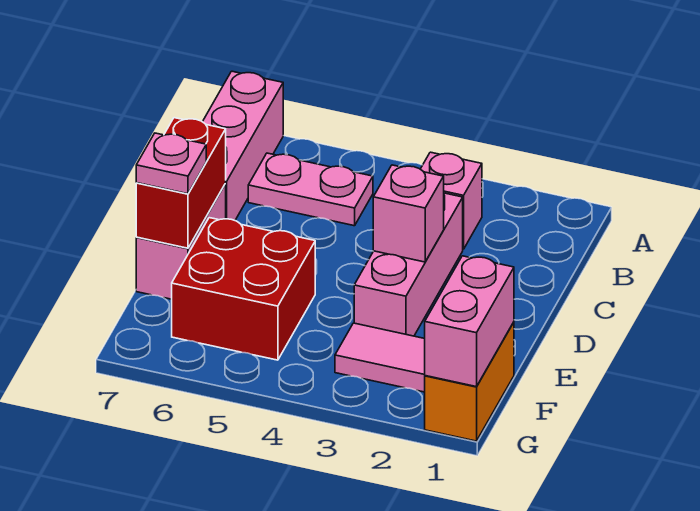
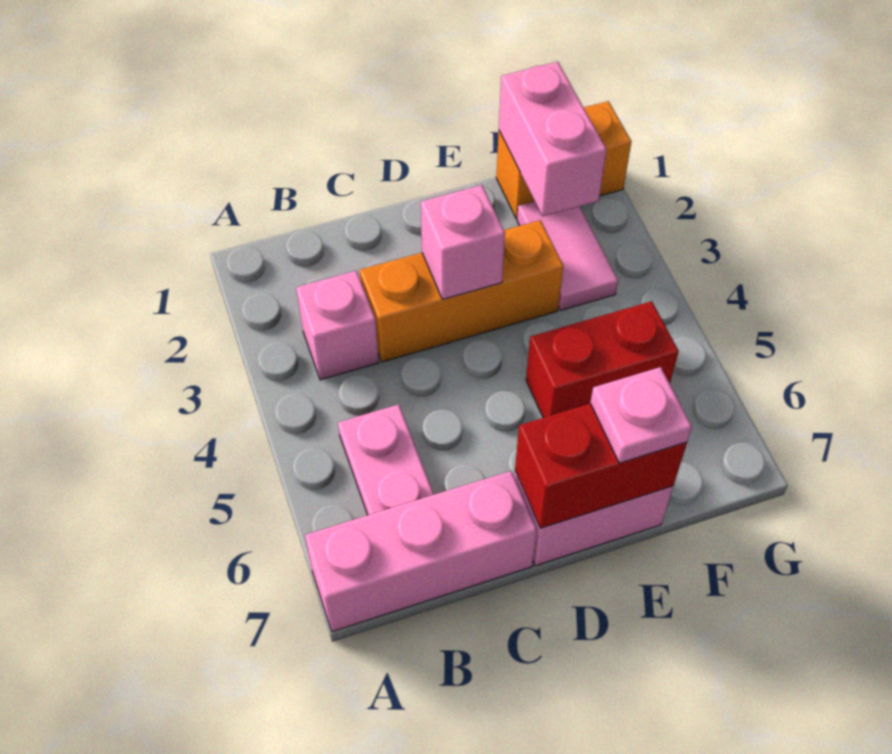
pink brick C3:E3 level 1 -> orange brick C3:E3 level 1
red brick E5:F6 level 1 -> red brick E5:F5 level 1
pink brick F1:G1 level 2 -> pink brick F1:F2 level 2

